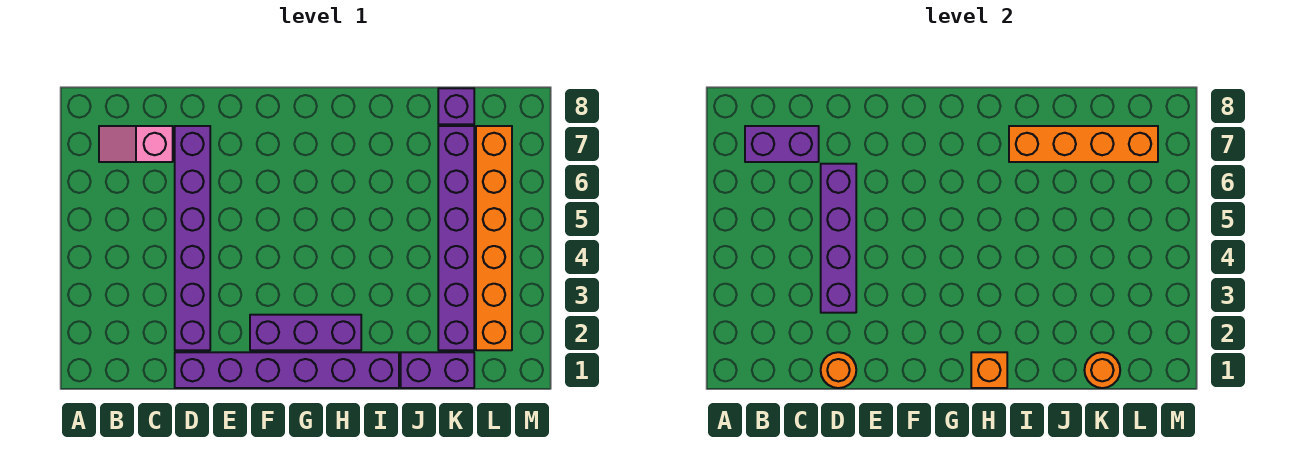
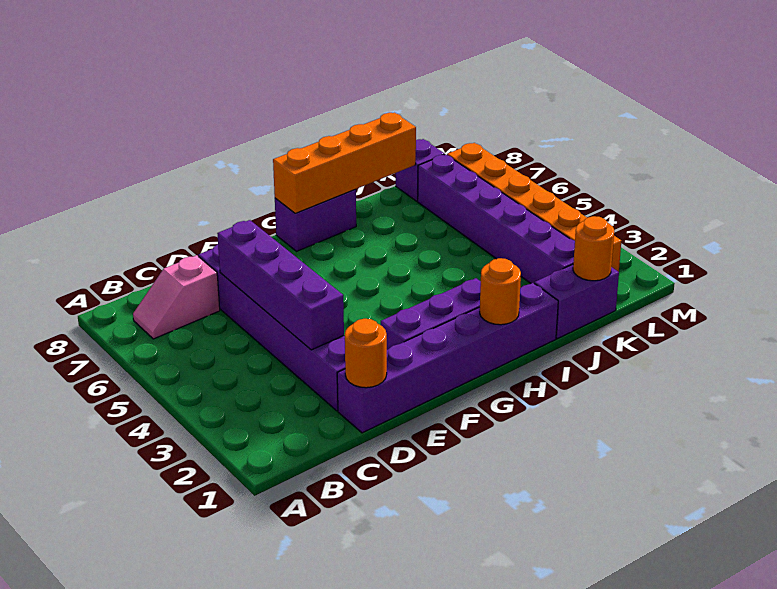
purple brick B7:C7 level 2 -> purple brick G8:H8 level 1
orange brick H1 level 2 -> orange round brick H1 level 2
orange brick I7:L7 level 2 -> orange brick G8:J8 level 2

